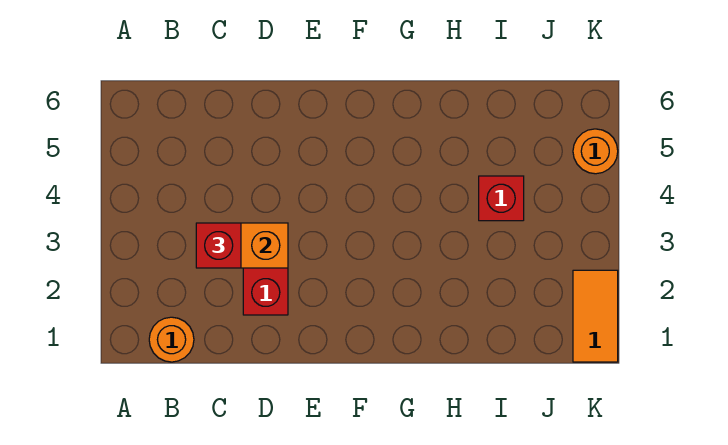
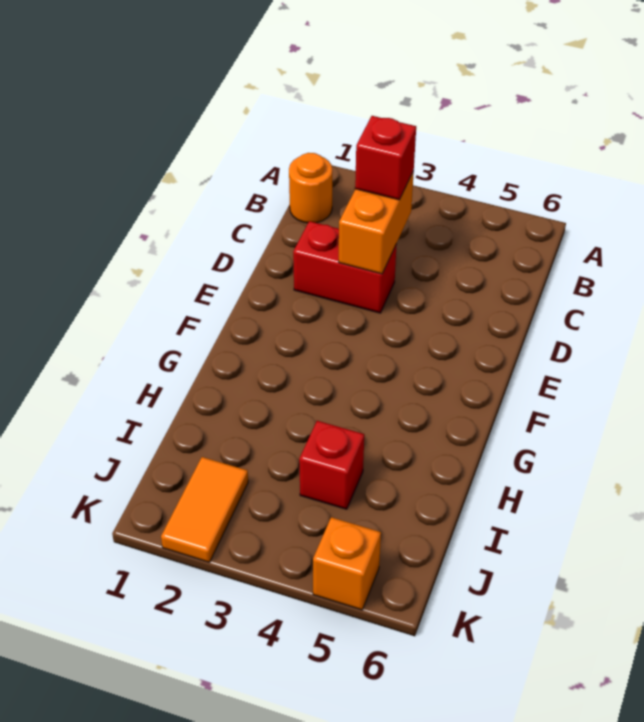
orange tile K1:K2 level 1 -> orange tile J2:K2 level 1
orange round brick K5 level 1 -> orange brick K5 level 1

